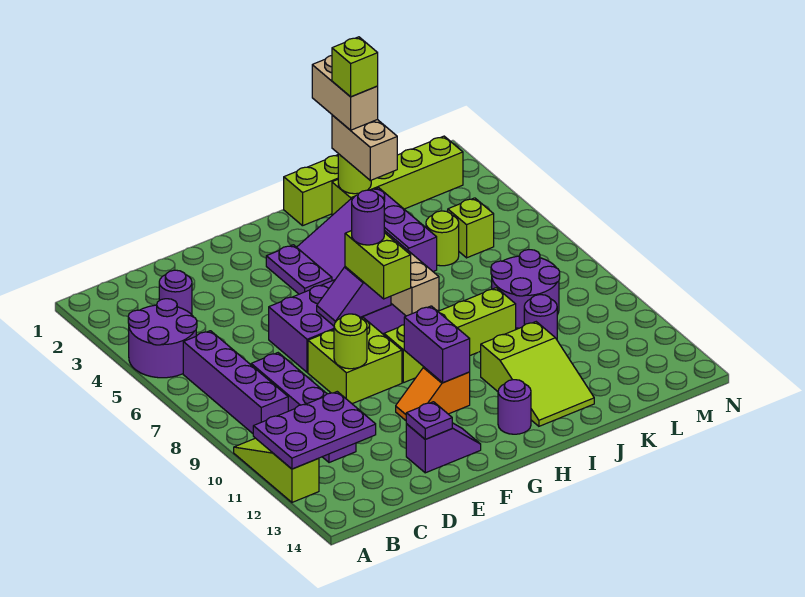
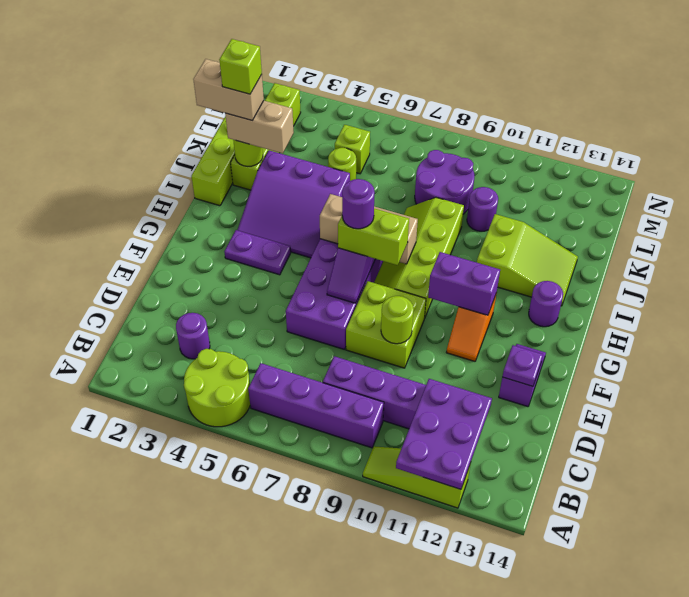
purple round brick A4:B5 level 1 -> lime round brick A4:B5 level 1

